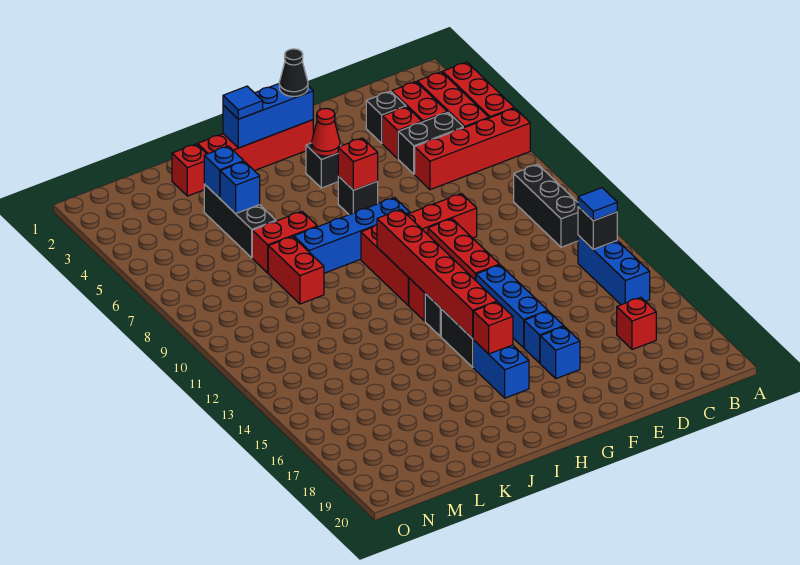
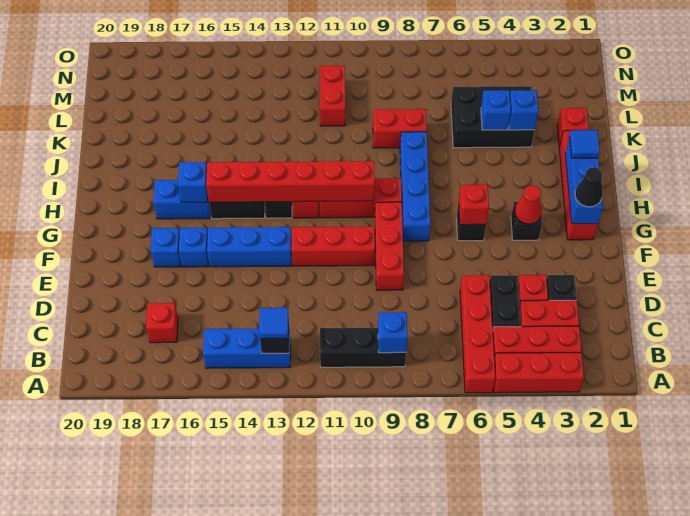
none -> blue brick B9 level 2
red brick H16 level 2 -> blue brick H16 level 2
red brick J7:K7 level 1 -> red brick L11:M11 level 1
black brick K4:K6 level 1 -> black brick K4:L6 level 1

